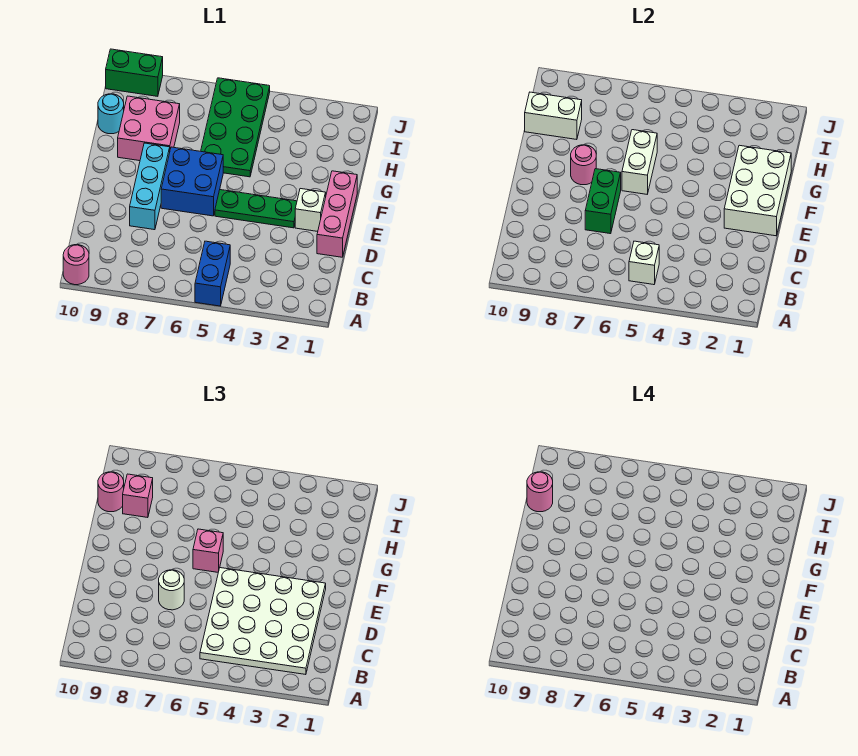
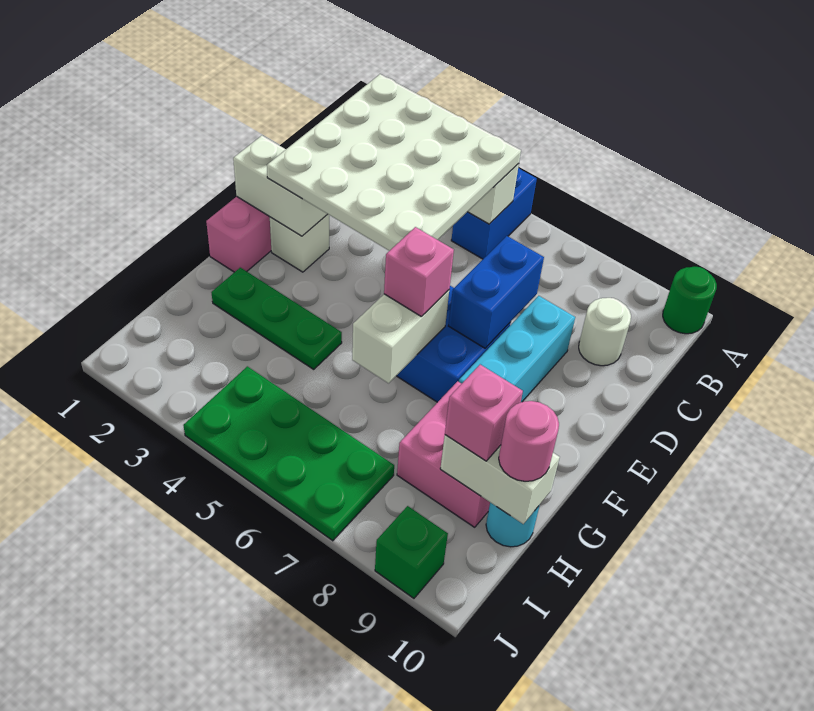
pink round brick A10 level 1 -> green round brick A10 level 1
green brick D7:E7 level 2 -> blue brick D7:E7 level 2
white round brick D7 level 3 -> white round brick C9 level 1
white brick E1:G2 level 2 -> white brick E1:E2 level 2
green plate E3:E5 level 1 -> green plate G2:G4 level 1
pink round brick F8 level 2 -> none
green plate G5:J6 level 1 -> green plate I4:J7 level 1
pink round brick H10 level 4 -> none
green brick J9:J10 level 1 -> green brick J9 level 1

